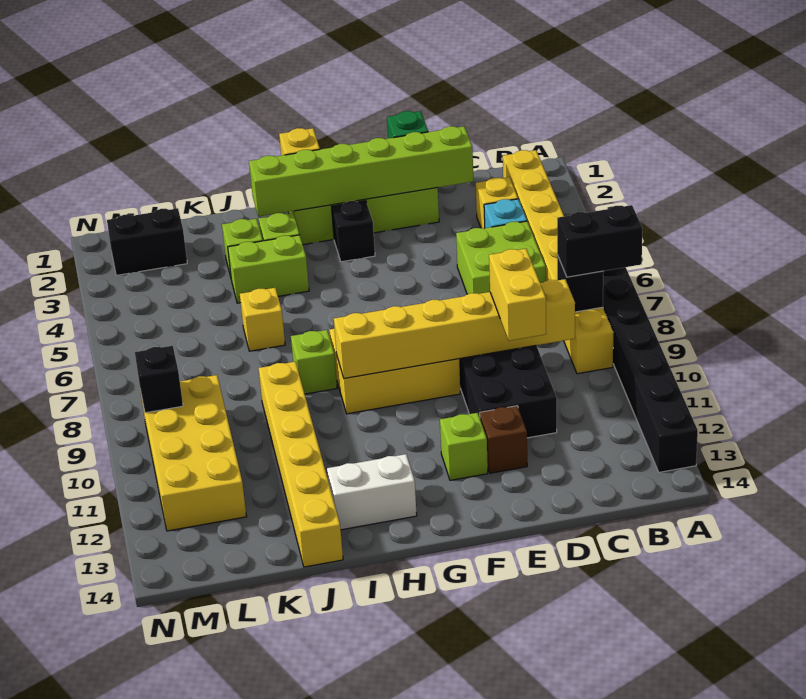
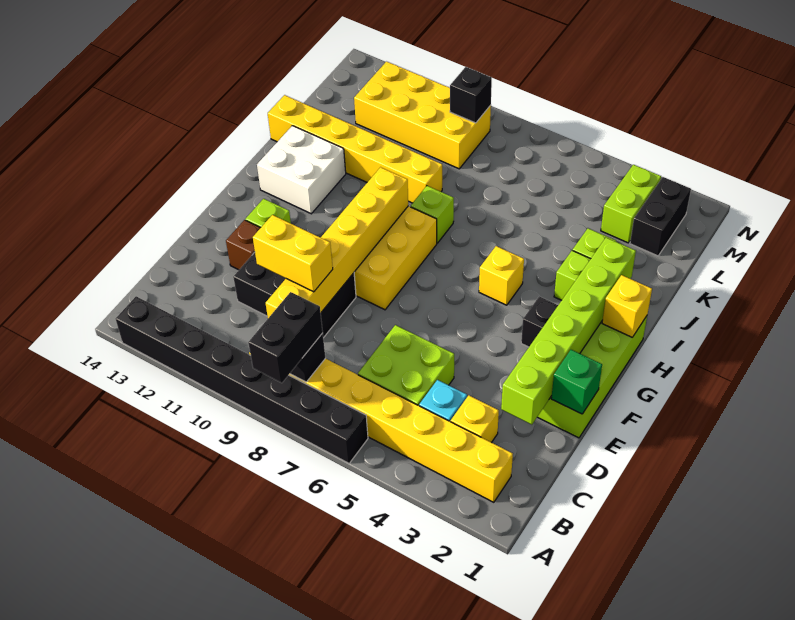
white brick H13:I13 level 1 -> white brick H12:I13 level 1
lime brick I4:J4 level 1 -> lime brick L3:M3 level 1
yellow brick J6 level 1 -> yellow brick H5 level 1

